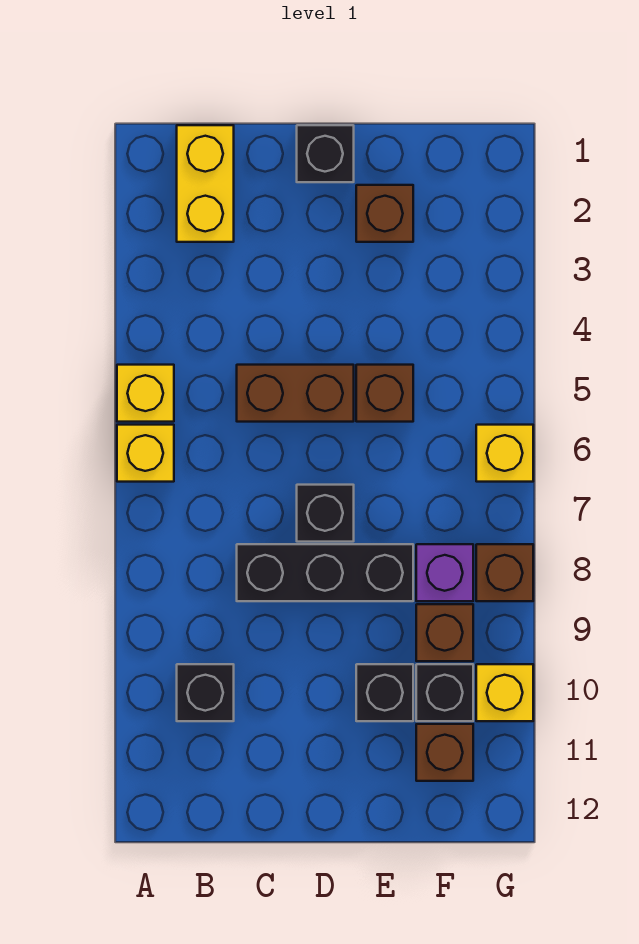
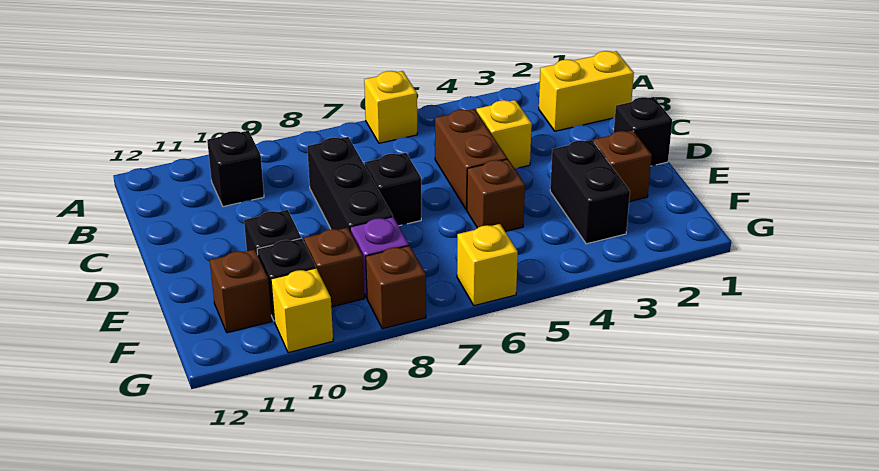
yellow brick A5 level 1 -> yellow brick C4 level 1
none -> black brick E3:F3 level 1

